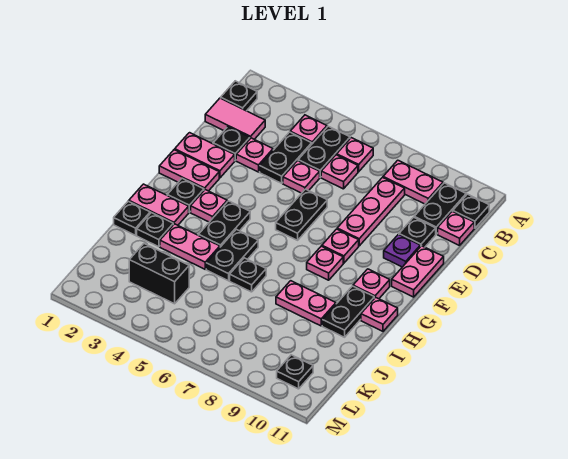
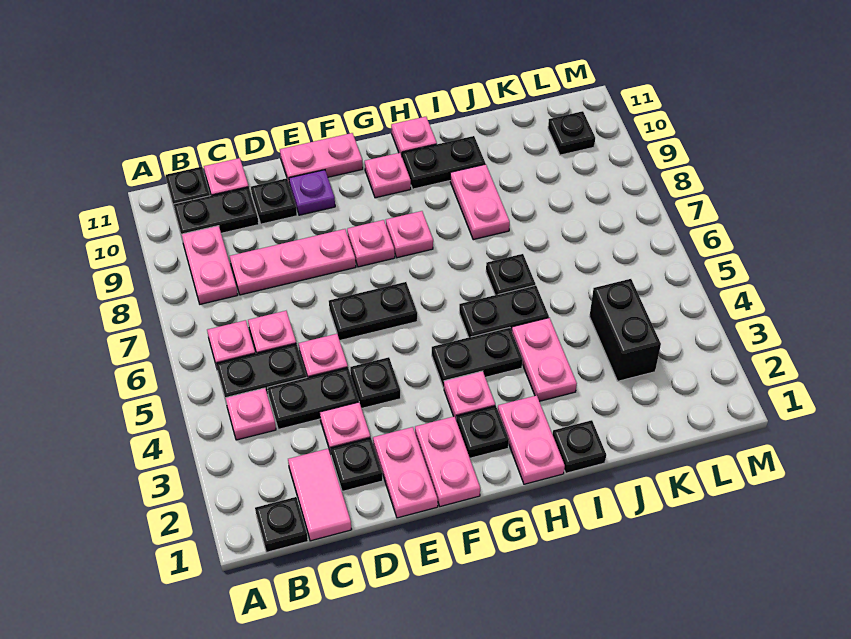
black plate I2 level 1 -> black plate E4 level 1

